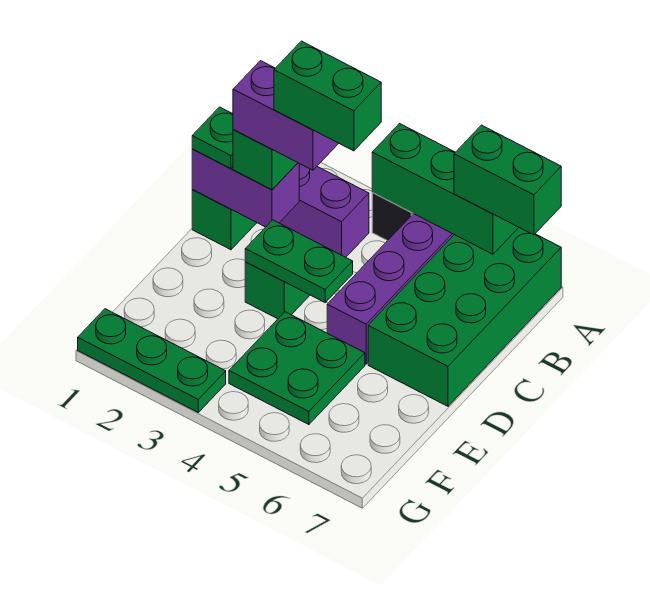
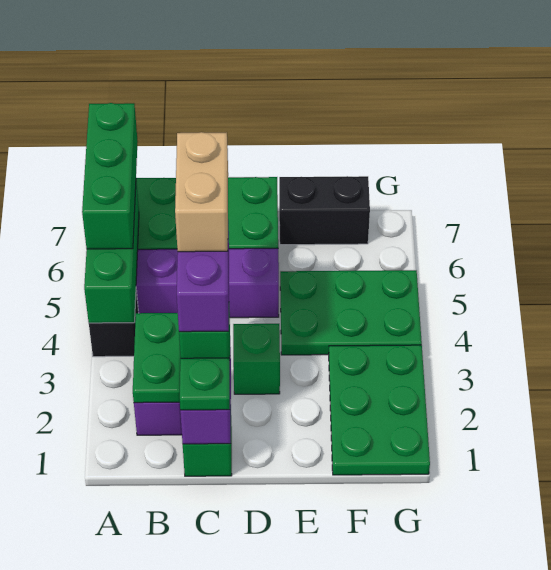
green brick A6:A7 level 3 -> green brick A5:A7 level 3
green brick C3:C4 level 5 -> tan brick C3:C4 level 5
green plate D3:D4 level 2 -> green plate B2:B3 level 2
green plate E4:F5 level 1 -> green plate E4:G5 level 1
none -> black brick E7:F7 level 1
green plate G1:G3 level 1 -> green plate F1:G3 level 1

